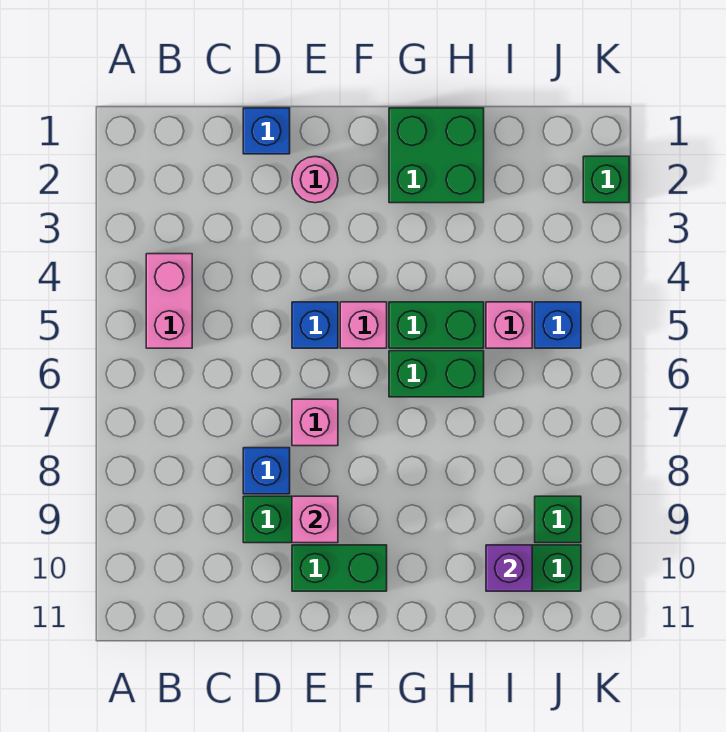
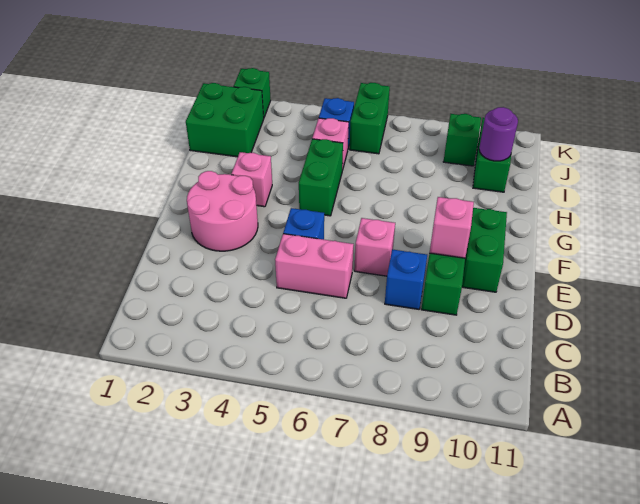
pink brick B4:B5 level 1 -> pink brick D5:D6 level 1
blue brick D1 level 1 -> none
pink round brick E2 level 1 -> pink round brick E2:F3 level 1
pink brick F5 level 1 -> pink brick G3 level 1
green brick G1:H2 level 1 -> green brick I1:J2 level 1
green brick G6:H6 level 1 -> green brick J6:K6 level 1
purple brick I10 level 2 -> purple round brick I10 level 2

